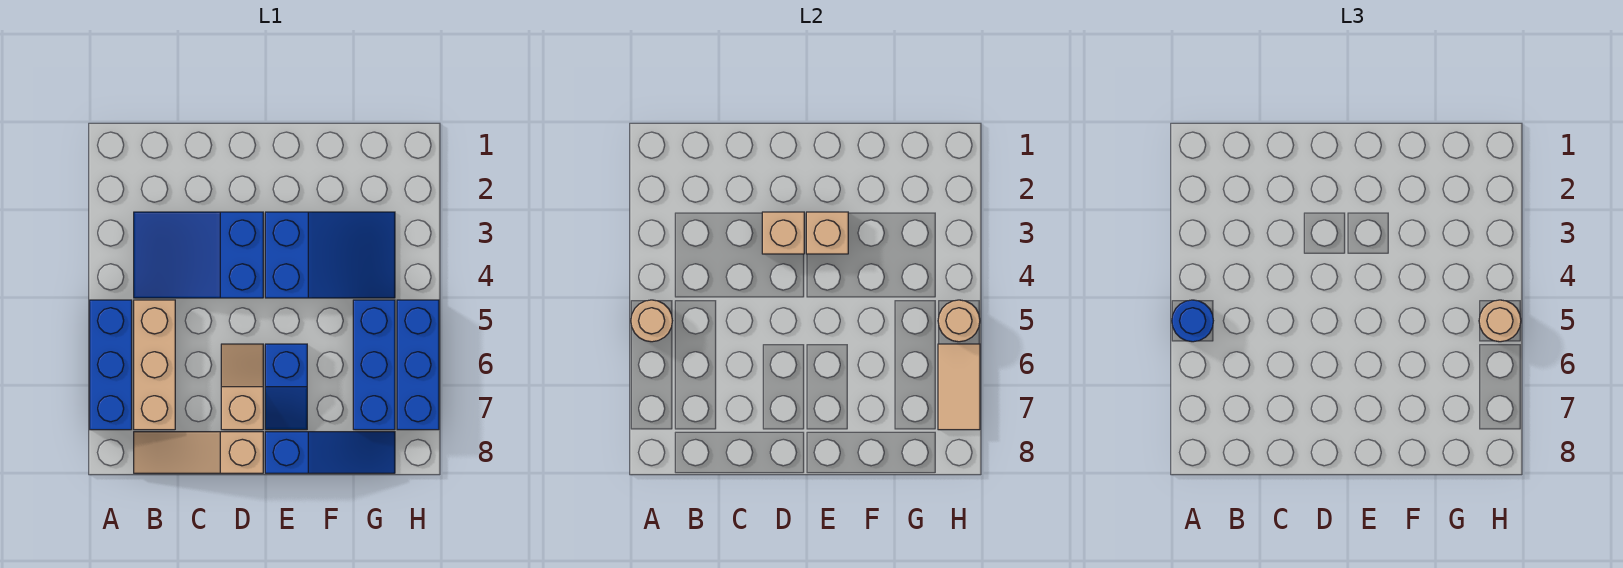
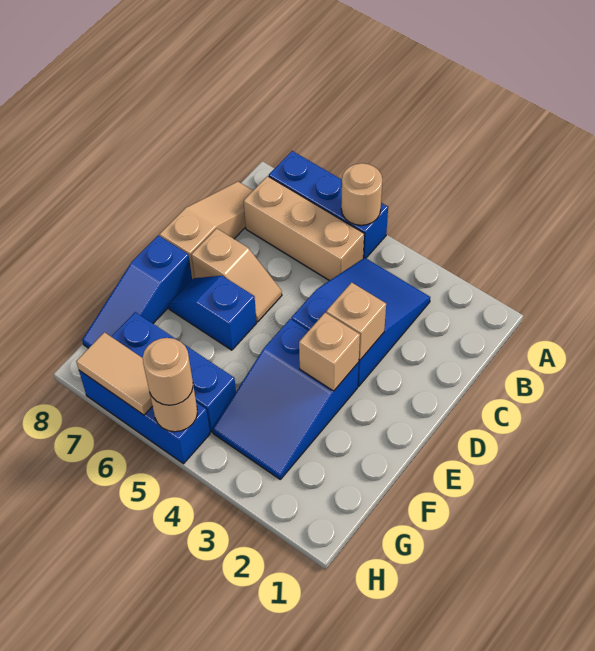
blue round brick A5 level 3 -> none

